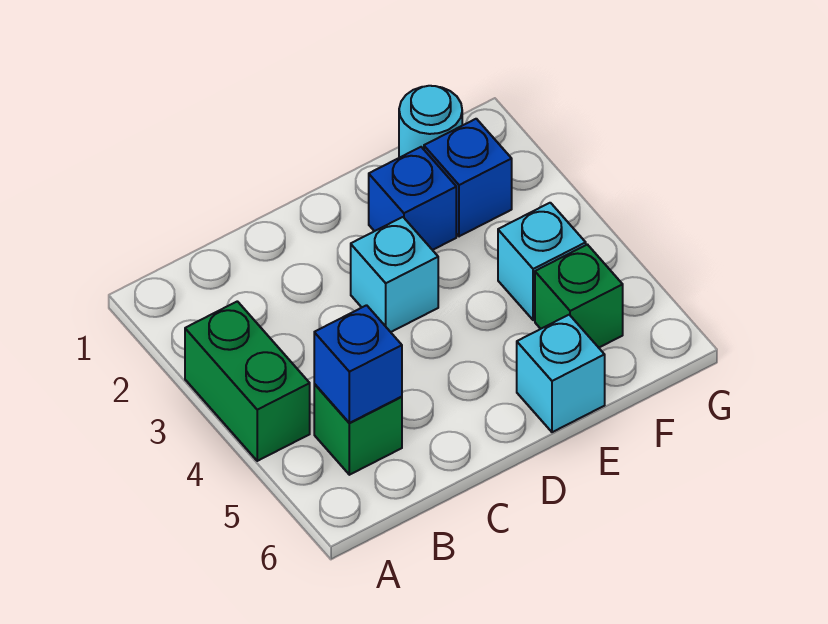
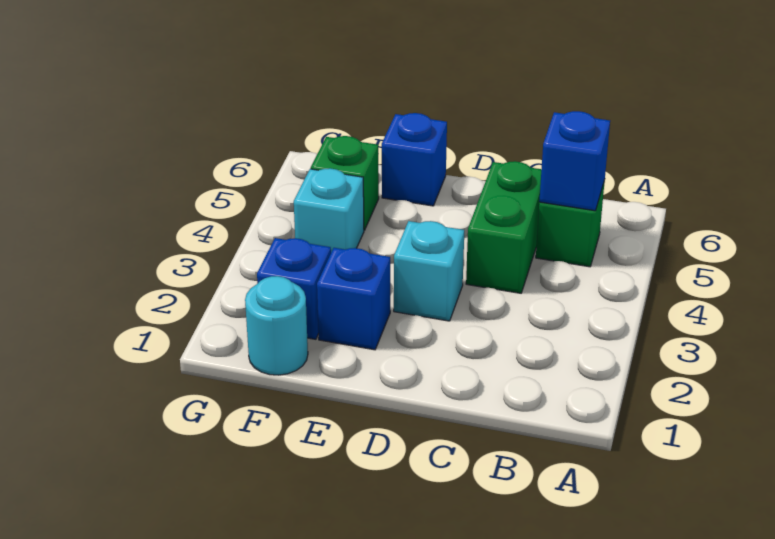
green brick A3:A4 level 1 -> green brick C4:C5 level 1
cyan brick E6 level 1 -> blue brick E6 level 1

